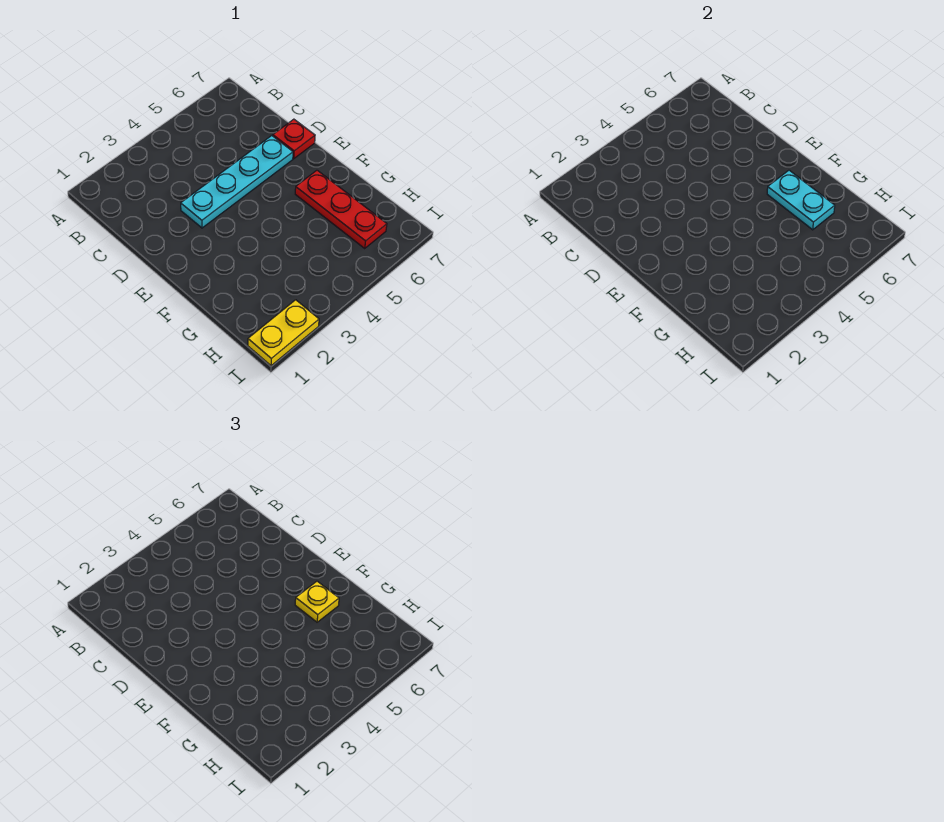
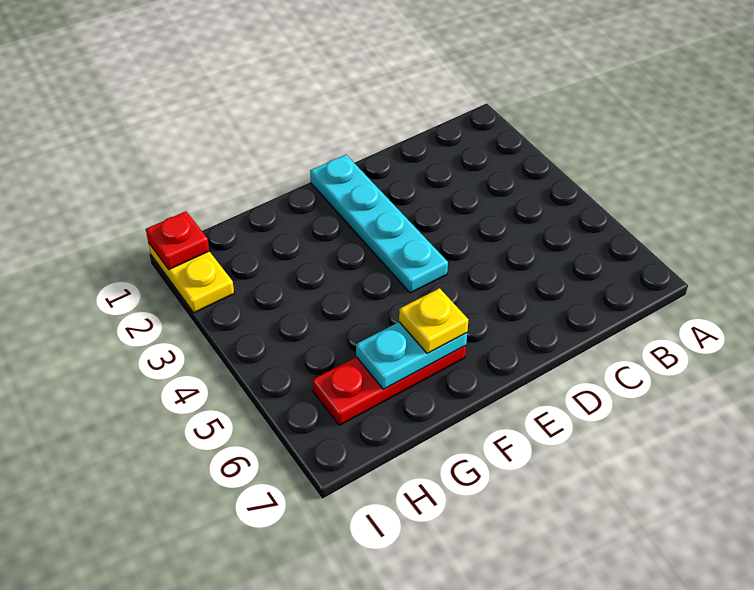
cyan plate D3:D6 level 1 -> cyan plate E1:E4 level 1
red plate D7 level 1 -> red plate I1 level 2

